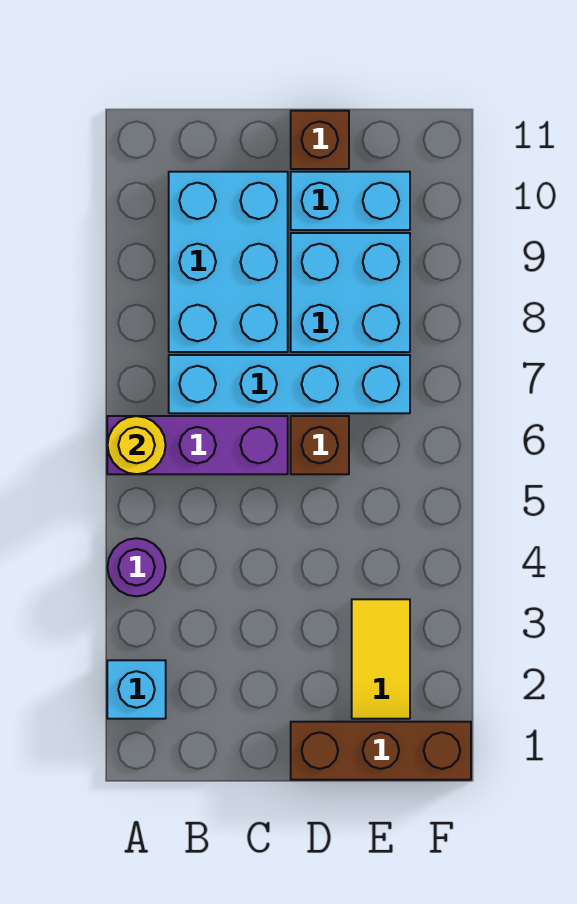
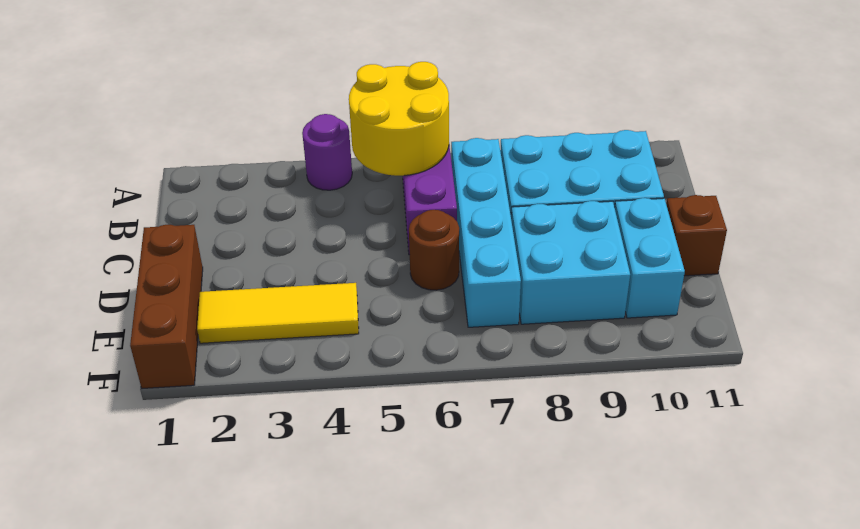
cyan brick A2 level 1 -> none
yellow round brick A6 level 2 -> yellow round brick A5:B6 level 2
brown brick D6 level 1 -> brown round brick D6 level 1
yellow tile E2:E3 level 1 -> yellow tile E2:E4 level 1

